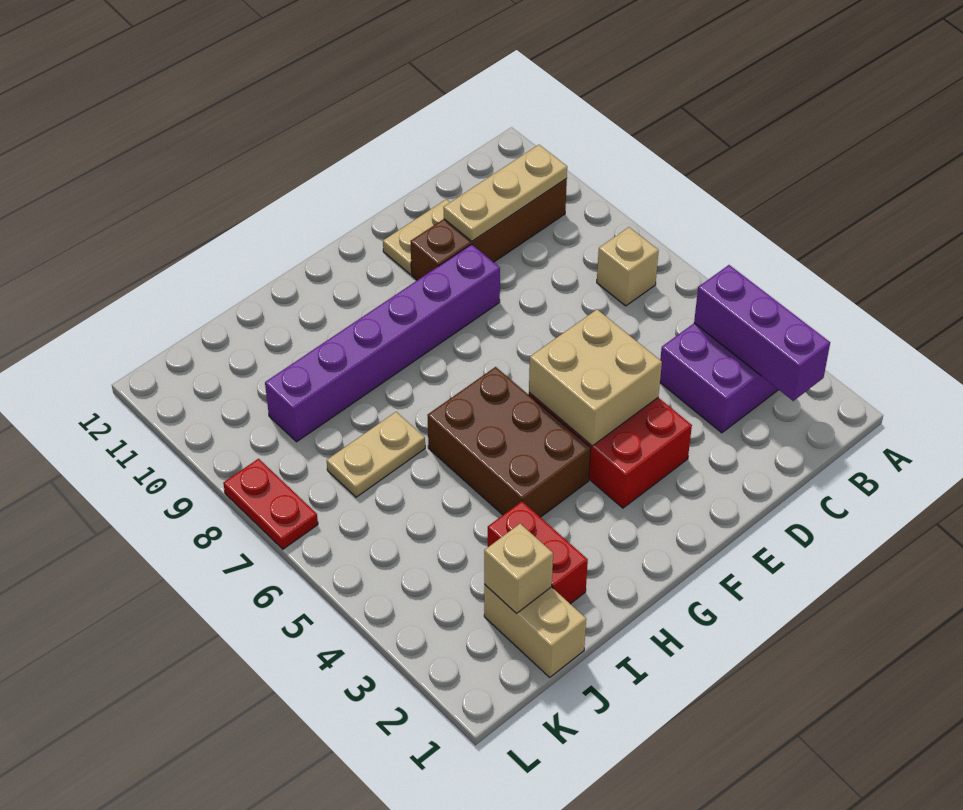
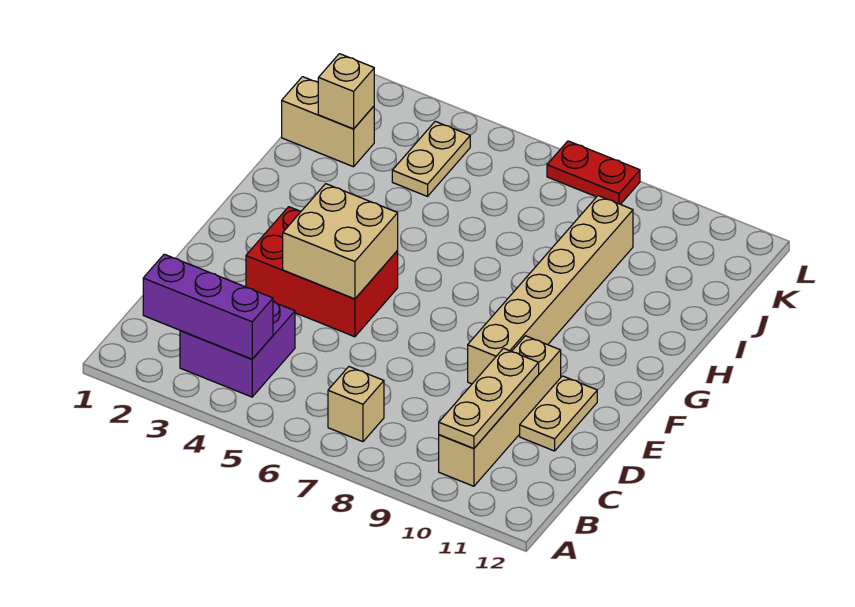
brown brick B10:E10 level 1 -> tan brick B10:E10 level 1
purple brick E9:J9 level 1 -> tan brick E9:J9 level 1
brown brick G4:H6 level 1 -> none
red brick I2:I3 level 1 -> none
tan plate I7:J7 level 1 -> tan plate J4:K4 level 1

